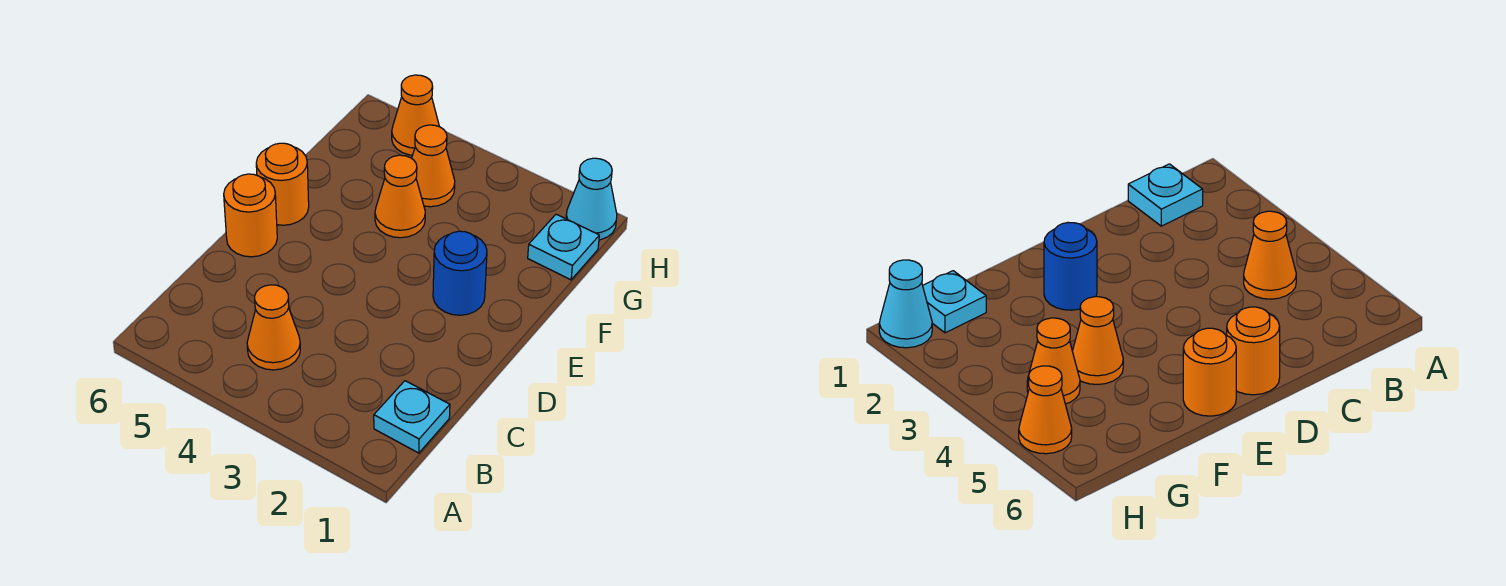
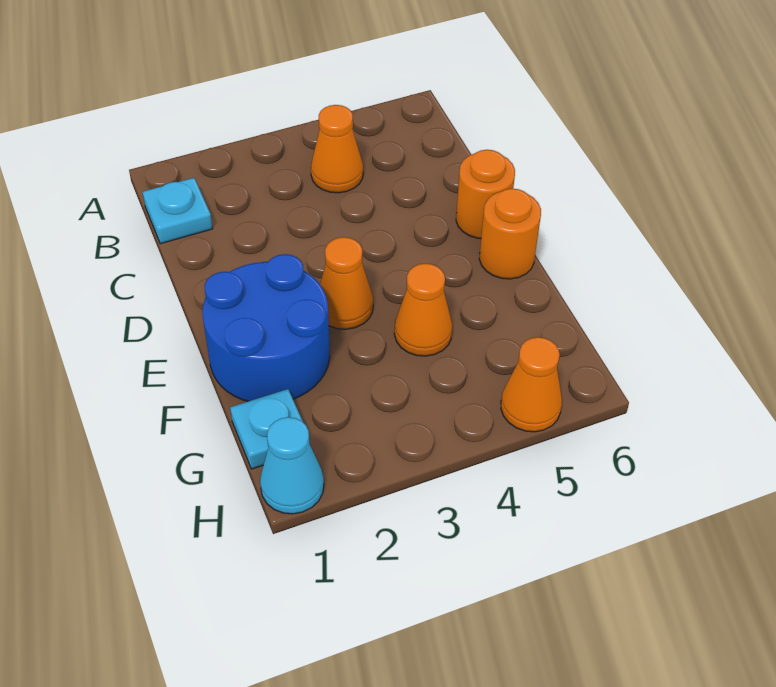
blue round brick E2 level 1 -> blue round brick E1:F2 level 1
orange cone G4 level 1 -> orange cone E3 level 1

